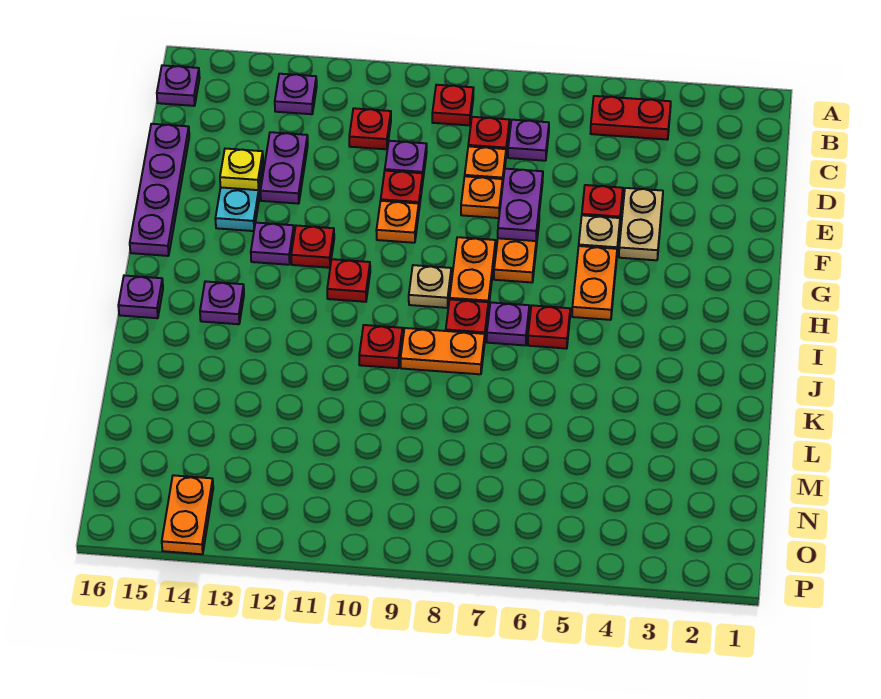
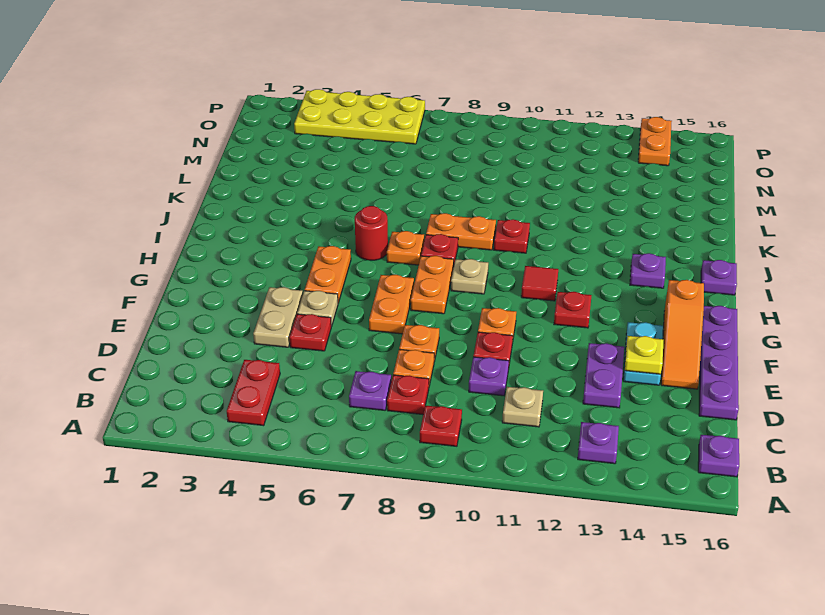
red plate B4:B5 level 1 -> red plate B4:C4 level 1
red plate C11 level 1 -> tan plate C11 level 1
purple plate E7:F7 level 2 -> none
none -> orange slope E15:G15 level 1 top G
purple plate G13 level 1 -> none
red plate H11 level 1 -> red tile H11 level 1
red plate I6 level 1 -> red round brick I6 level 1
purple plate I7 level 1 -> orange plate I7 level 1
none -> yellow plate O3:P6 level 1

